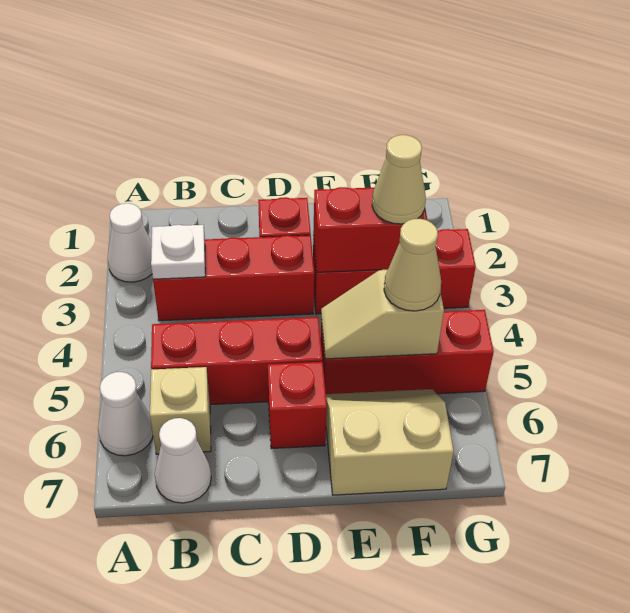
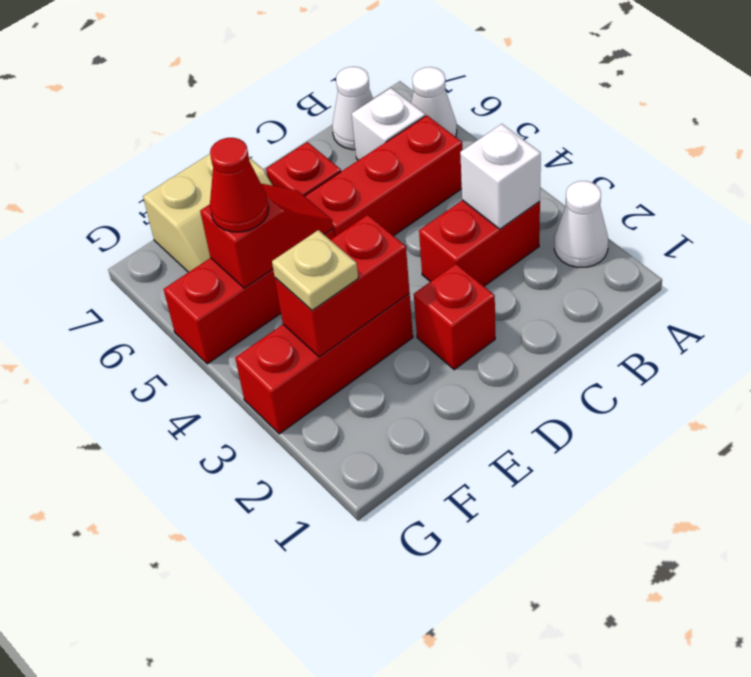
red brick B3:D3 level 1 -> red brick B3:C3 level 1
white plate B3 level 2 -> white brick B3 level 2
tan brick B6 level 1 -> white brick B6 level 1
tan slope E5:F5 level 2 top F -> red slope E5:F5 level 2 top F
tan cone F3 level 3 -> tan plate F3 level 3
tan cone F5 level 3 -> red cone F5 level 3

